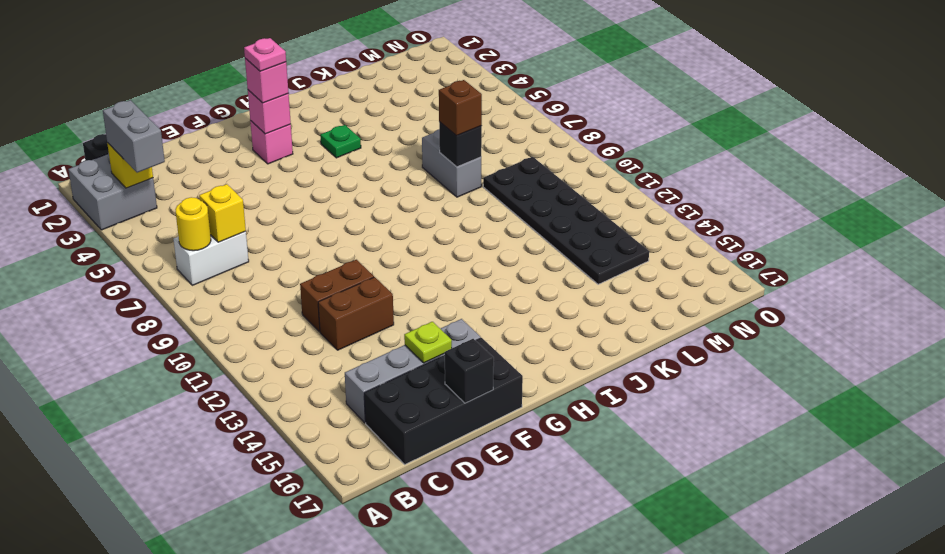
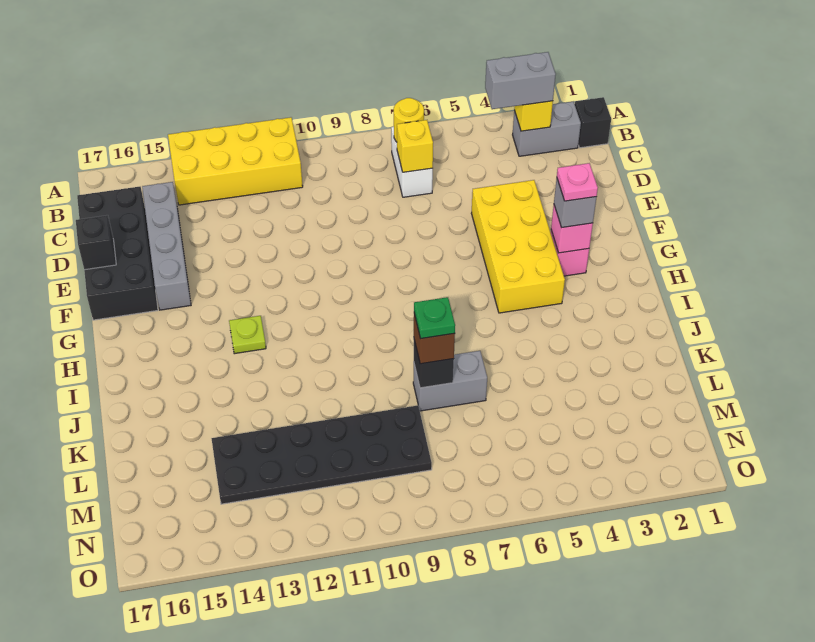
grey brick A2:B3 level 1 -> grey brick B2:B3 level 1
none -> yellow brick A11:B14 level 1
brown brick D11:E11 level 1 -> none
brown brick D12:E12 level 1 -> none
none -> yellow brick E4:H5 level 1
lime plate E15 level 2 -> lime plate H13 level 1
pink brick G3 level 3 -> grey brick G3 level 3
green plate I4 level 1 -> green plate K8 level 4

